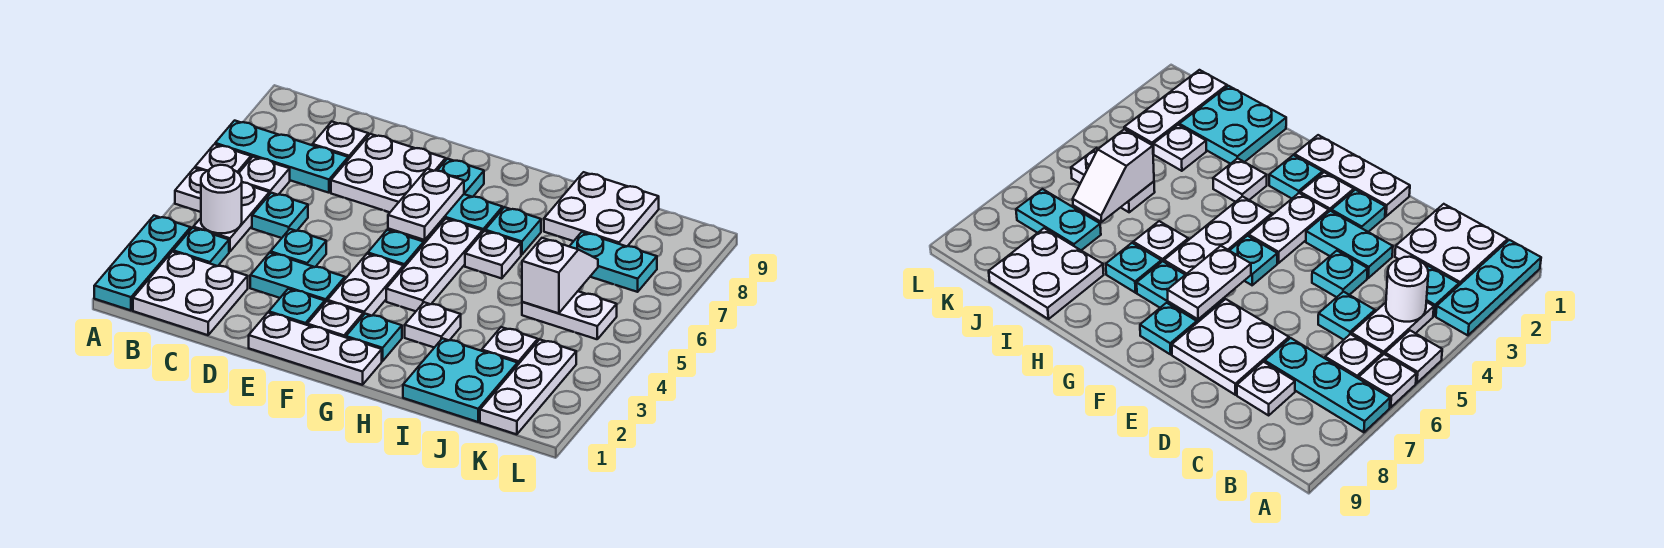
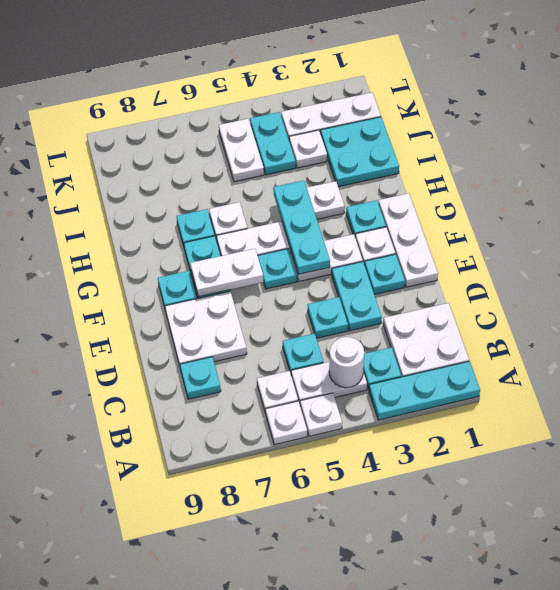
cyan plate A7:C7 level 1 -> cyan plate F4:H4 level 2
white plate C8 level 1 -> cyan plate C8 level 1
white plate I8:J9 level 1 -> none
white slope J5:J6 level 2 top 5 -> none
cyan plate J7:K7 level 1 -> cyan plate J4:K4 level 1

